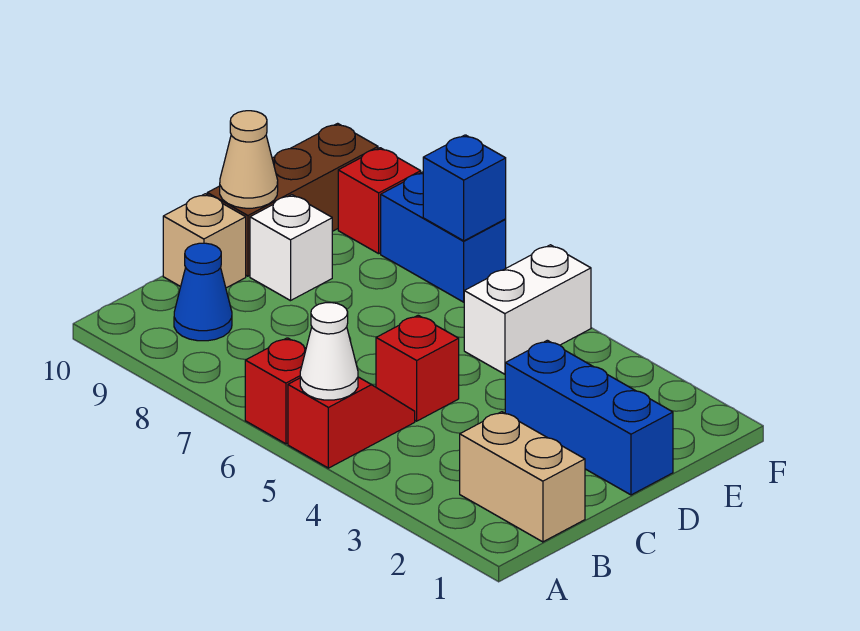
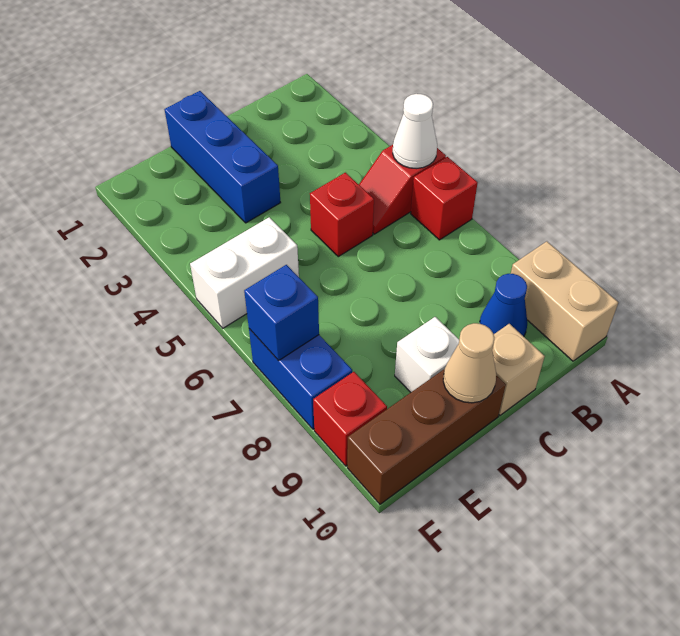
tan brick B1:B2 level 1 -> tan brick A9:A10 level 1

